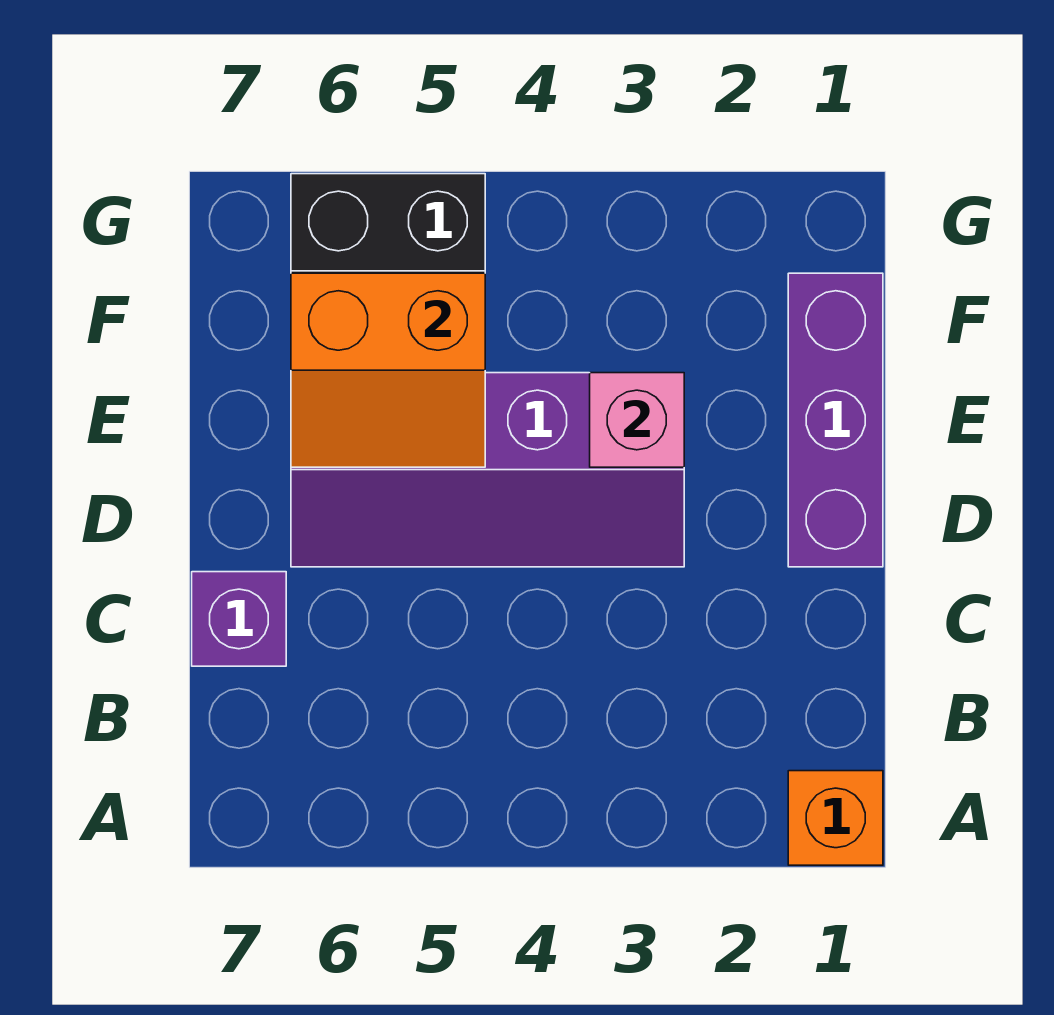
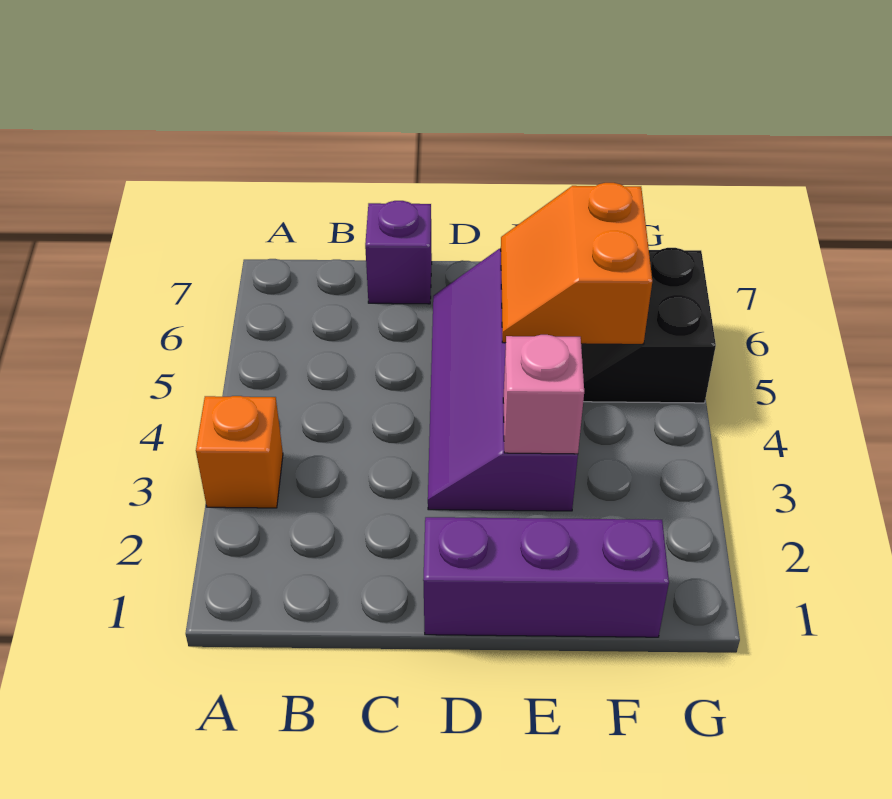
orange brick A1 level 1 -> orange brick A3 level 1

